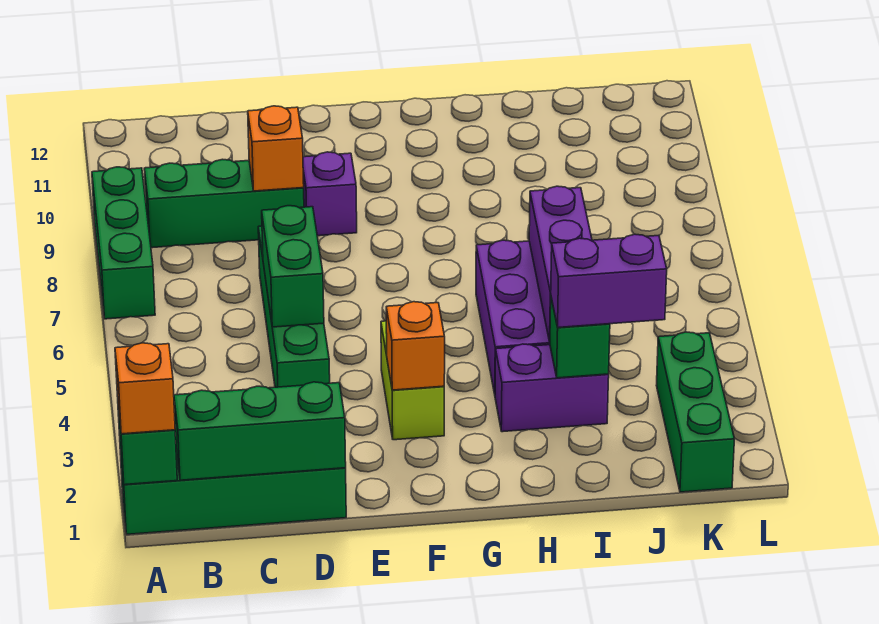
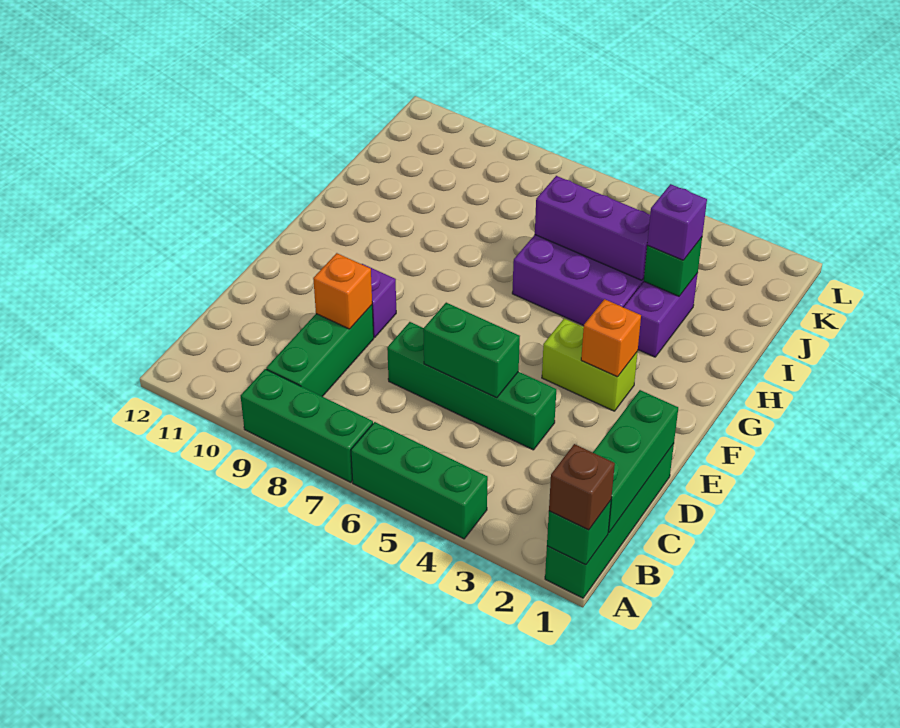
orange brick A1 level 3 -> brown brick A1 level 3
purple brick I3:J3 level 3 -> purple brick I3 level 3
green brick K1:K3 level 1 -> green brick A4:A6 level 1

